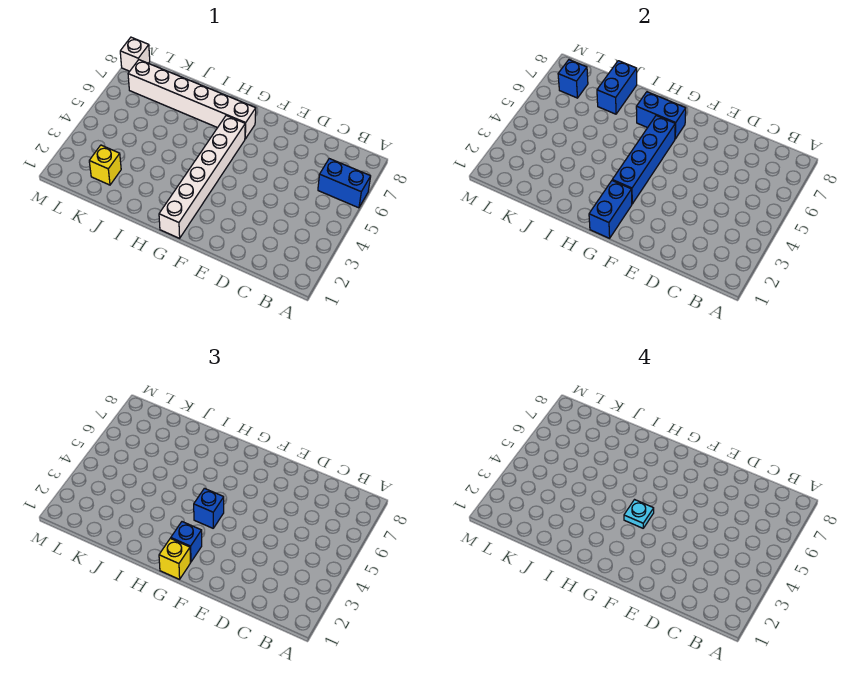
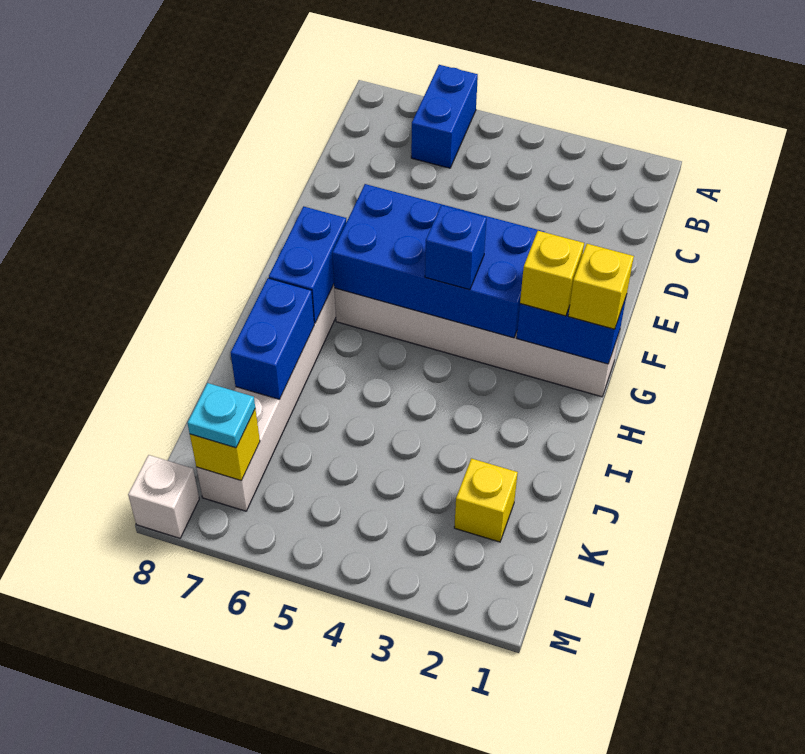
blue brick G2 level 3 -> yellow brick G2 level 3
blue brick G3:G6 level 2 -> blue brick F3:G6 level 2
cyan plate G4 level 4 -> cyan plate L7 level 3
blue brick J7:J8 level 2 -> blue brick I7:J7 level 2
blue brick L7 level 2 -> yellow brick L7 level 2

